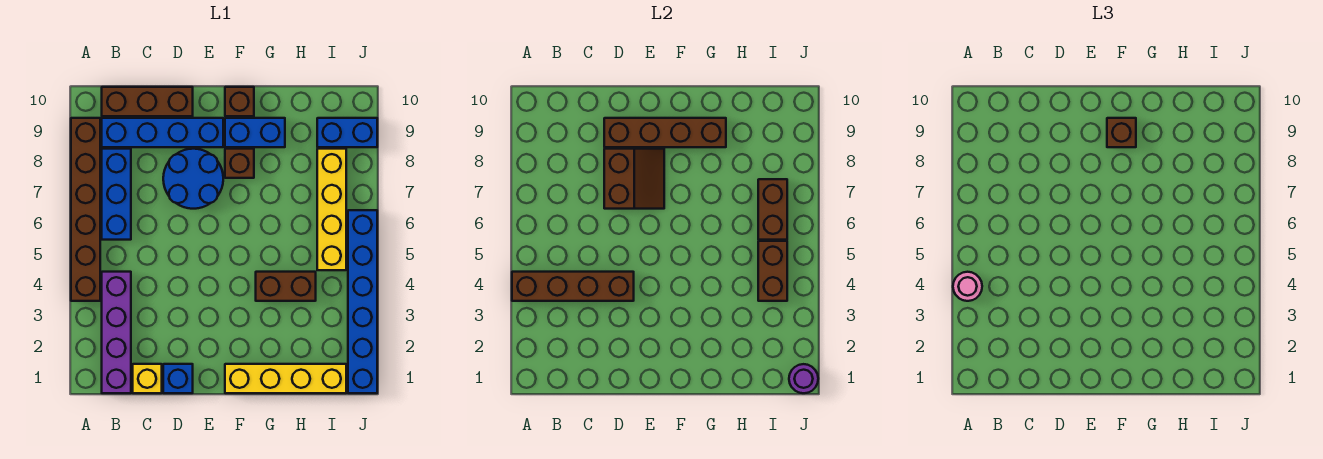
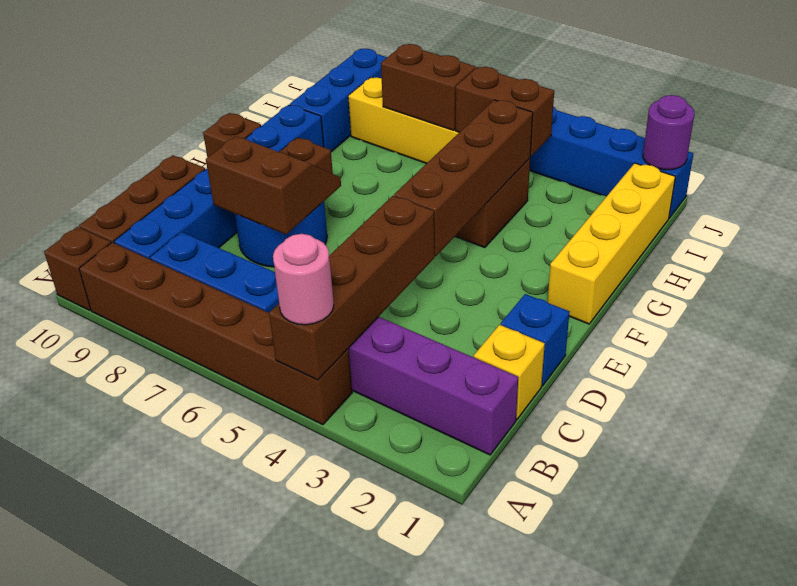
brown brick D9:G9 level 2 -> brown brick E4:H4 level 2
brown brick F9 level 3 -> brown brick A10 level 1
blue brick I9:J9 level 1 -> blue brick H9:J9 level 1

